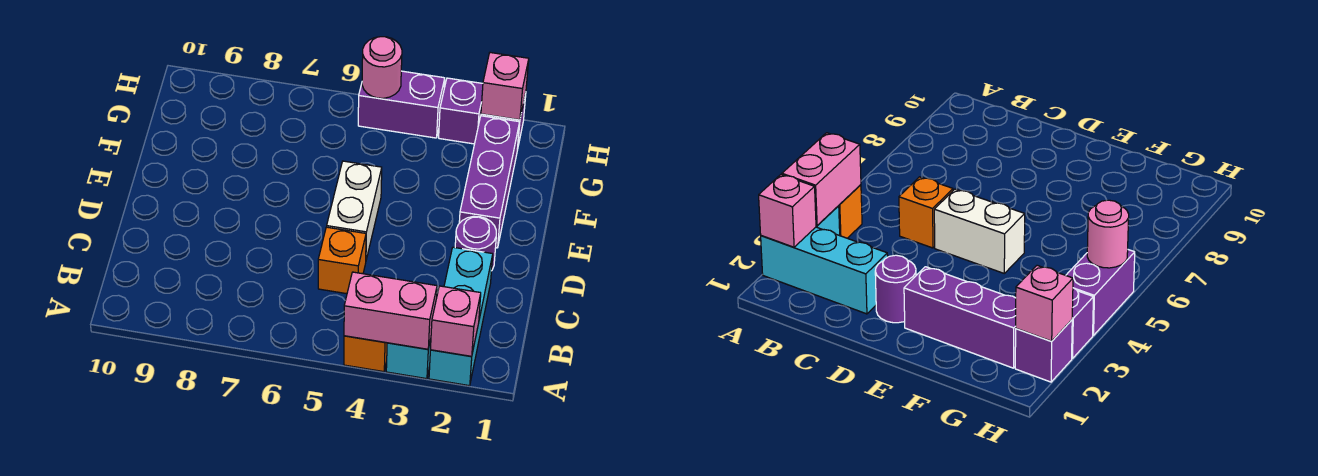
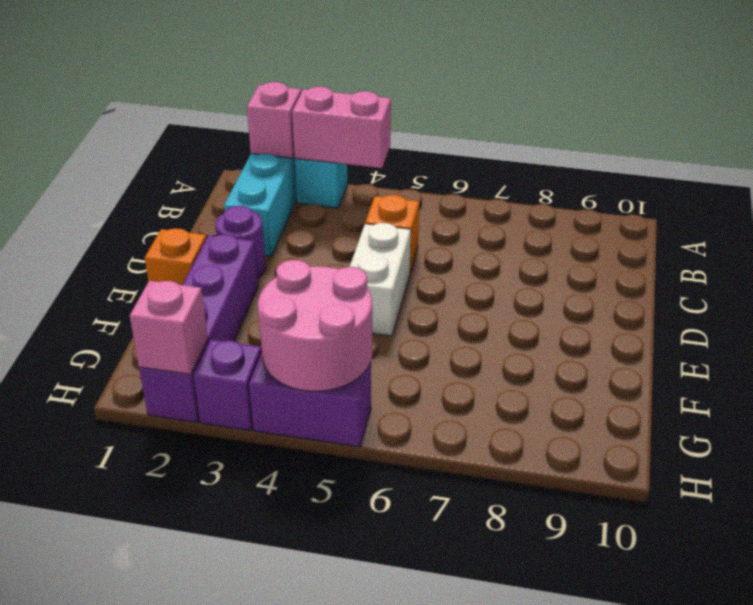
orange brick A4 level 1 -> orange brick E1 level 1
pink round brick H5 level 2 -> pink round brick G4:H5 level 2

